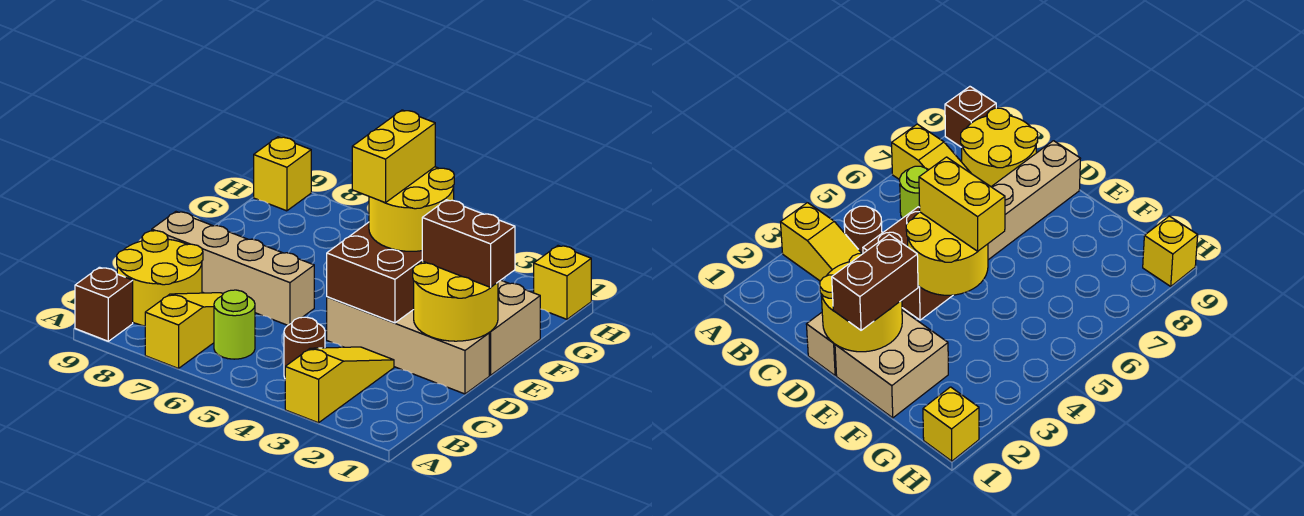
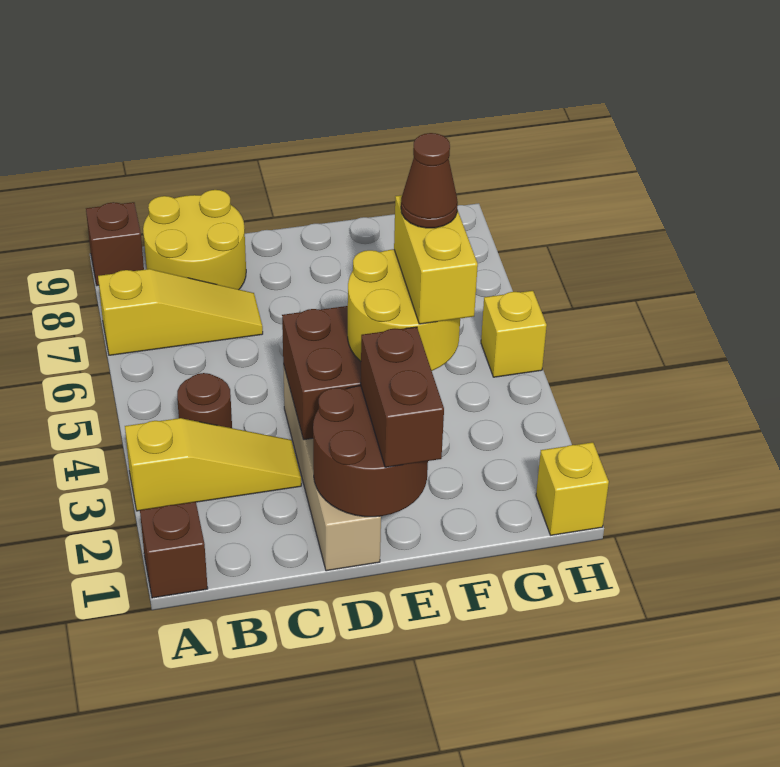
none -> brown brick A1 level 1
lime round brick B6 level 1 -> none
yellow round brick D1:E2 level 2 -> brown round brick D1:E2 level 2
tan brick D6:D9 level 1 -> none
tan brick E1:F2 level 1 -> none
yellow brick E4:F4 level 4 -> yellow brick F3:F4 level 4
none -> brown cone F4 level 5
yellow brick H9 level 1 -> yellow brick H5 level 1

